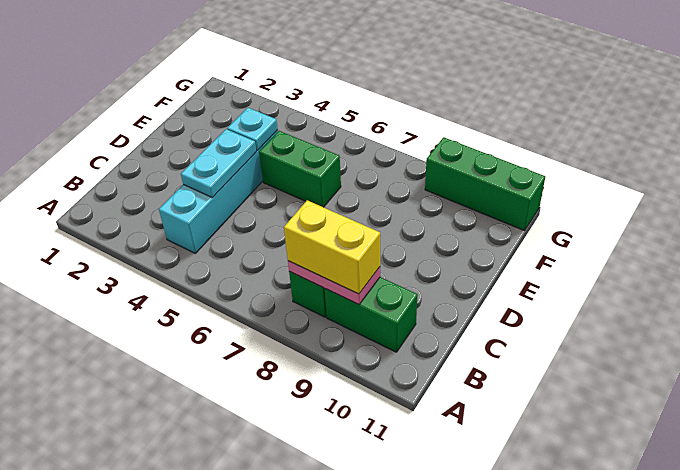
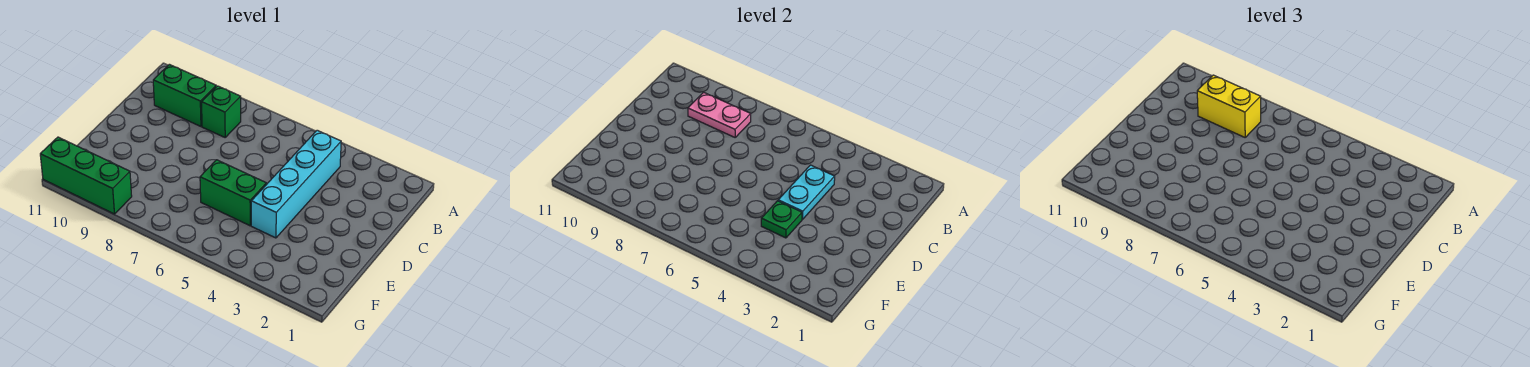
cyan plate E4 level 2 -> green plate E4 level 2

